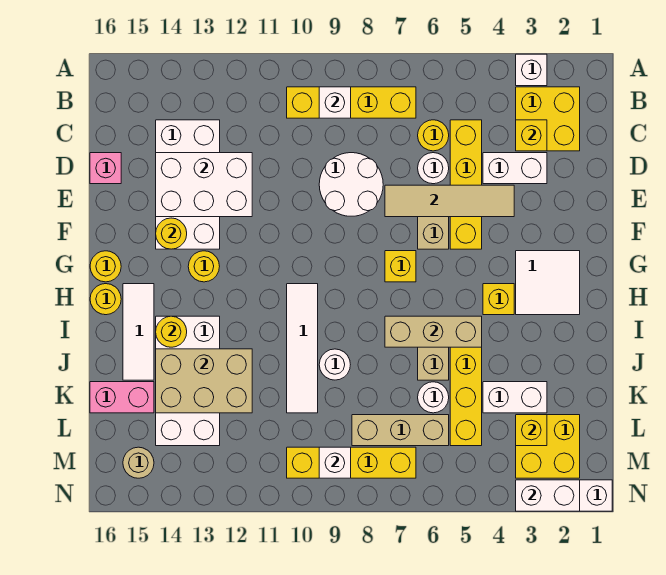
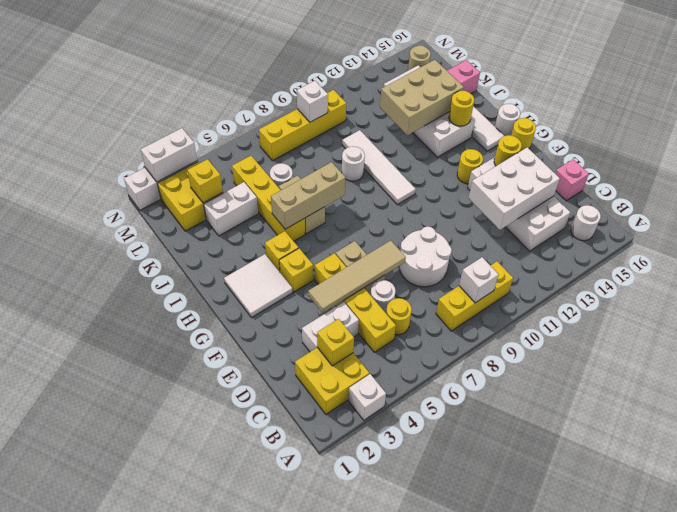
yellow brick B7:B10 level 1 -> yellow brick B8:B10 level 1
none -> white round brick B15 level 1
yellow brick G7 level 1 -> yellow brick G4 level 1
yellow round brick H16 level 1 -> white round brick H16 level 1
tan brick L6:L8 level 1 -> none

